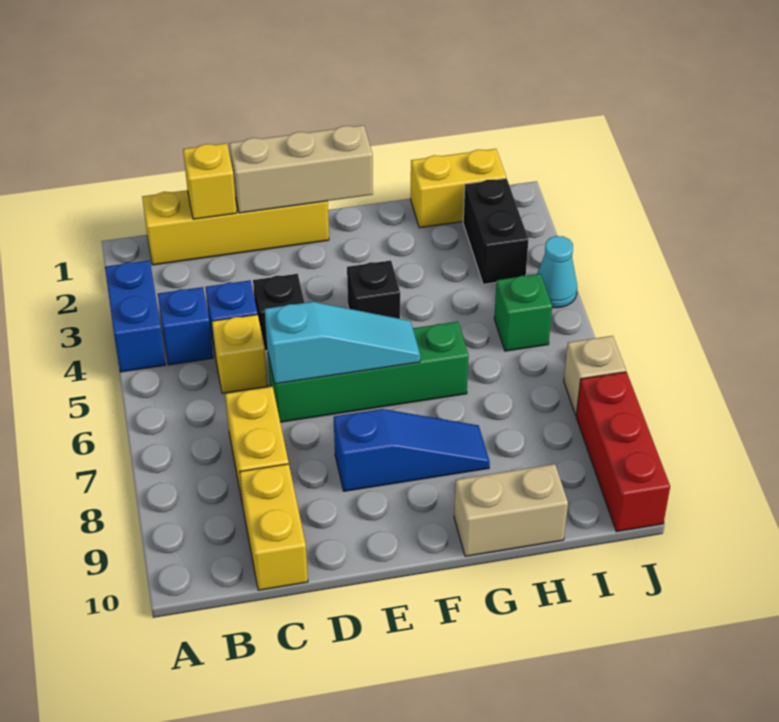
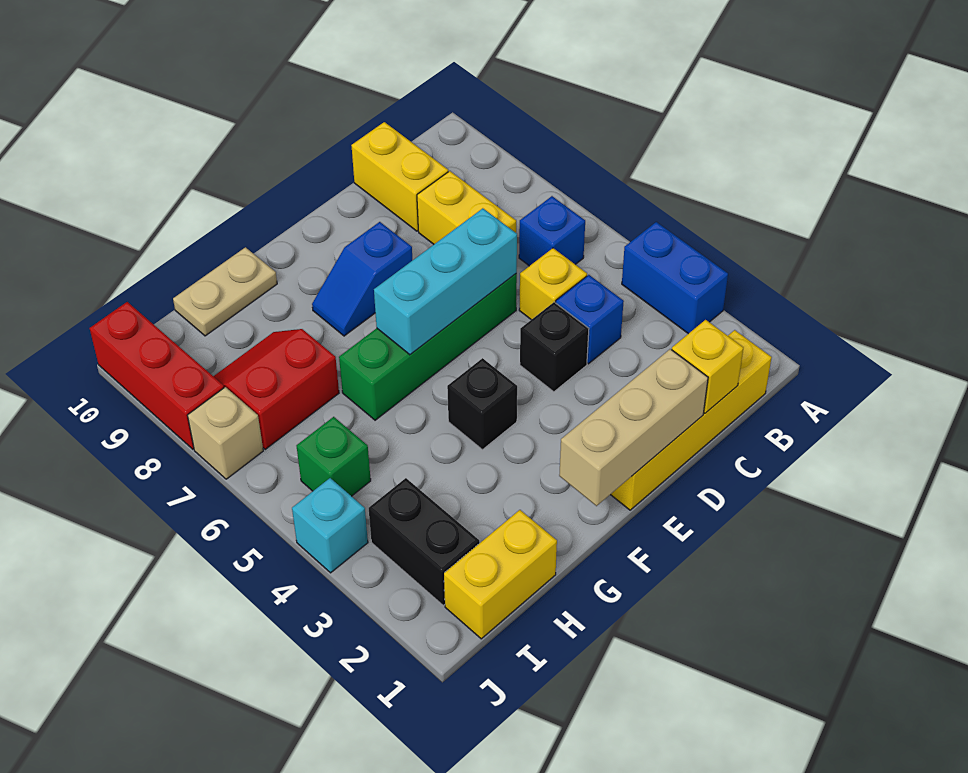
blue brick B4 level 1 -> blue brick B6 level 1
cyan slope D6:F6 level 2 top D -> cyan brick D6:F6 level 2
blue slope E8:G8 level 1 top E -> blue slope E8:F8 level 1 top E
tan brick G10:H10 level 1 -> tan plate G10:H10 level 1
none -> red slope H7:I8 level 1 top 7
cyan cone J4 level 1 -> cyan brick J4 level 1

